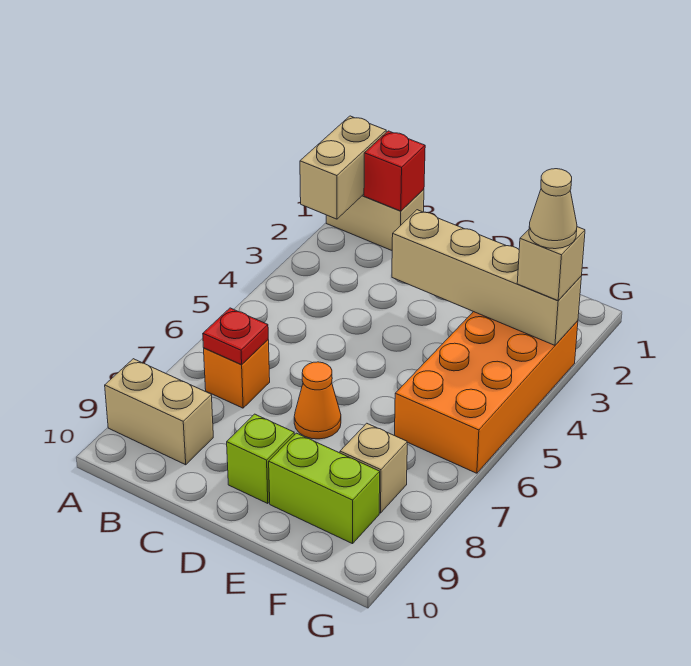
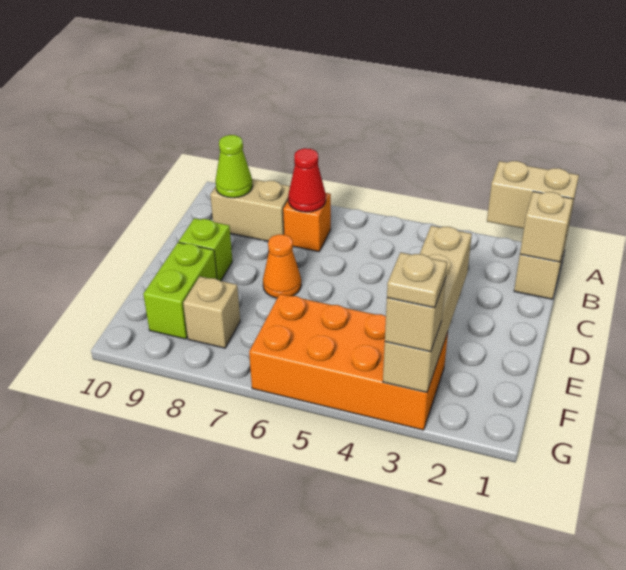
tan brick A9:B9 level 1 -> tan brick B8:B9 level 1
red brick B1 level 2 -> tan brick B1 level 2
red plate B7 level 2 -> red cone B7 level 2
none -> lime cone B9 level 2
tan cone G3 level 4 -> tan plate G3 level 4

